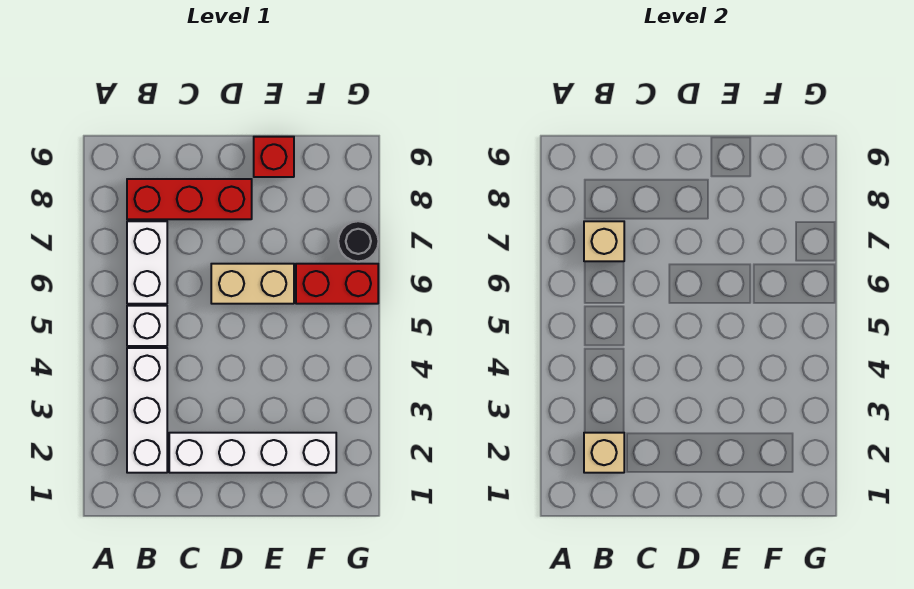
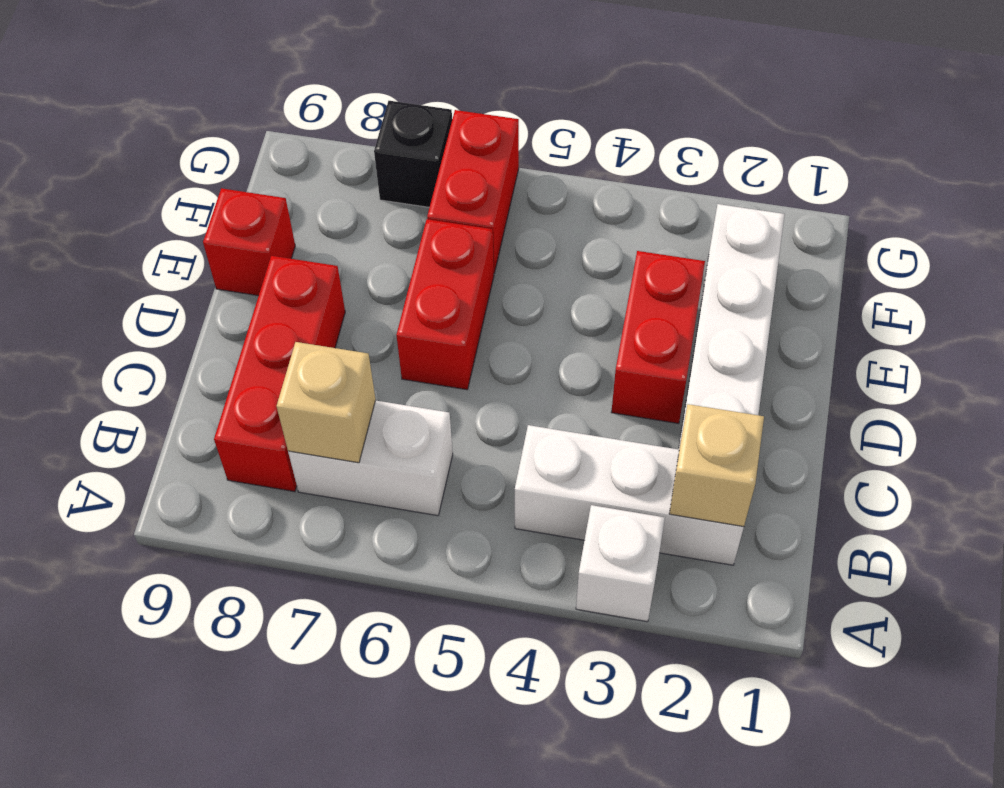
white brick B5 level 1 -> white brick A3 level 1
none -> red brick D3:E3 level 1
tan brick D6:E6 level 1 -> red brick D6:E6 level 1
black round brick G7 level 1 -> black brick G7 level 1

